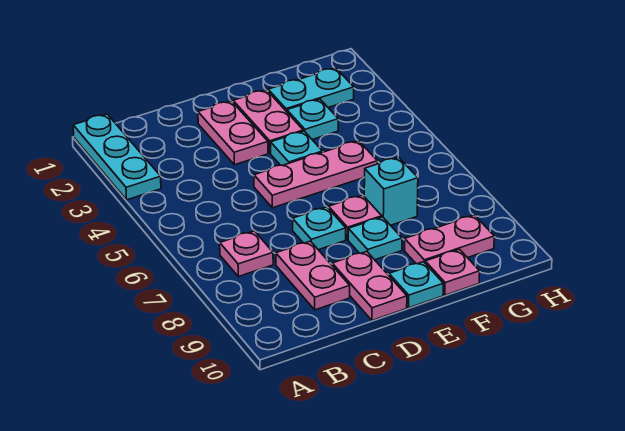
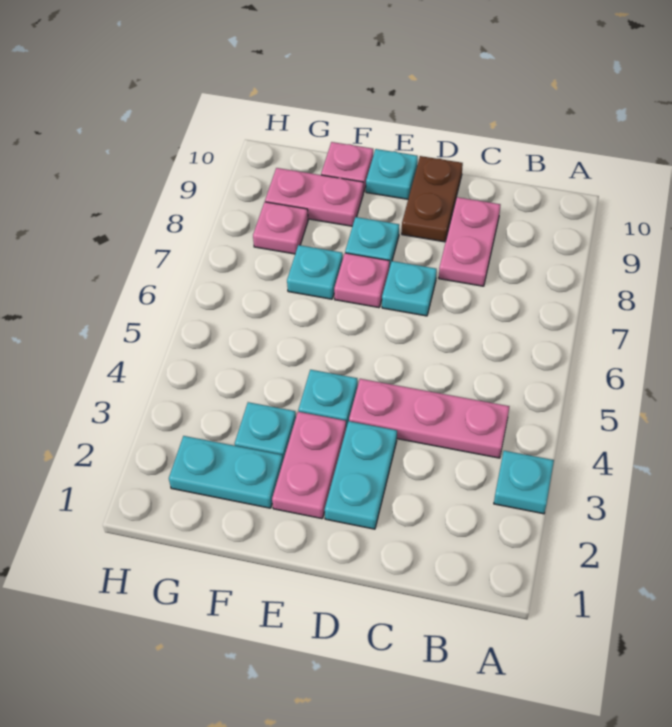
cyan plate A1:A3 level 1 -> cyan plate A3 level 1
pink plate B7 level 1 -> pink plate G8 level 1
pink plate D2:D3 level 1 -> cyan plate D2:D3 level 1
pink plate D5:F5 level 1 -> pink plate B4:D4 level 1
pink plate D9:D10 level 1 -> brown plate D9:D10 level 1
cyan brick F7 level 1 -> cyan plate F7 level 1

